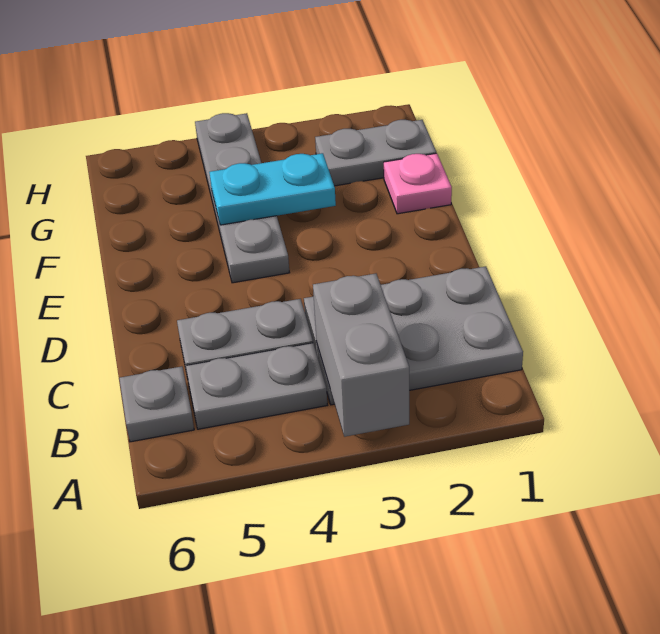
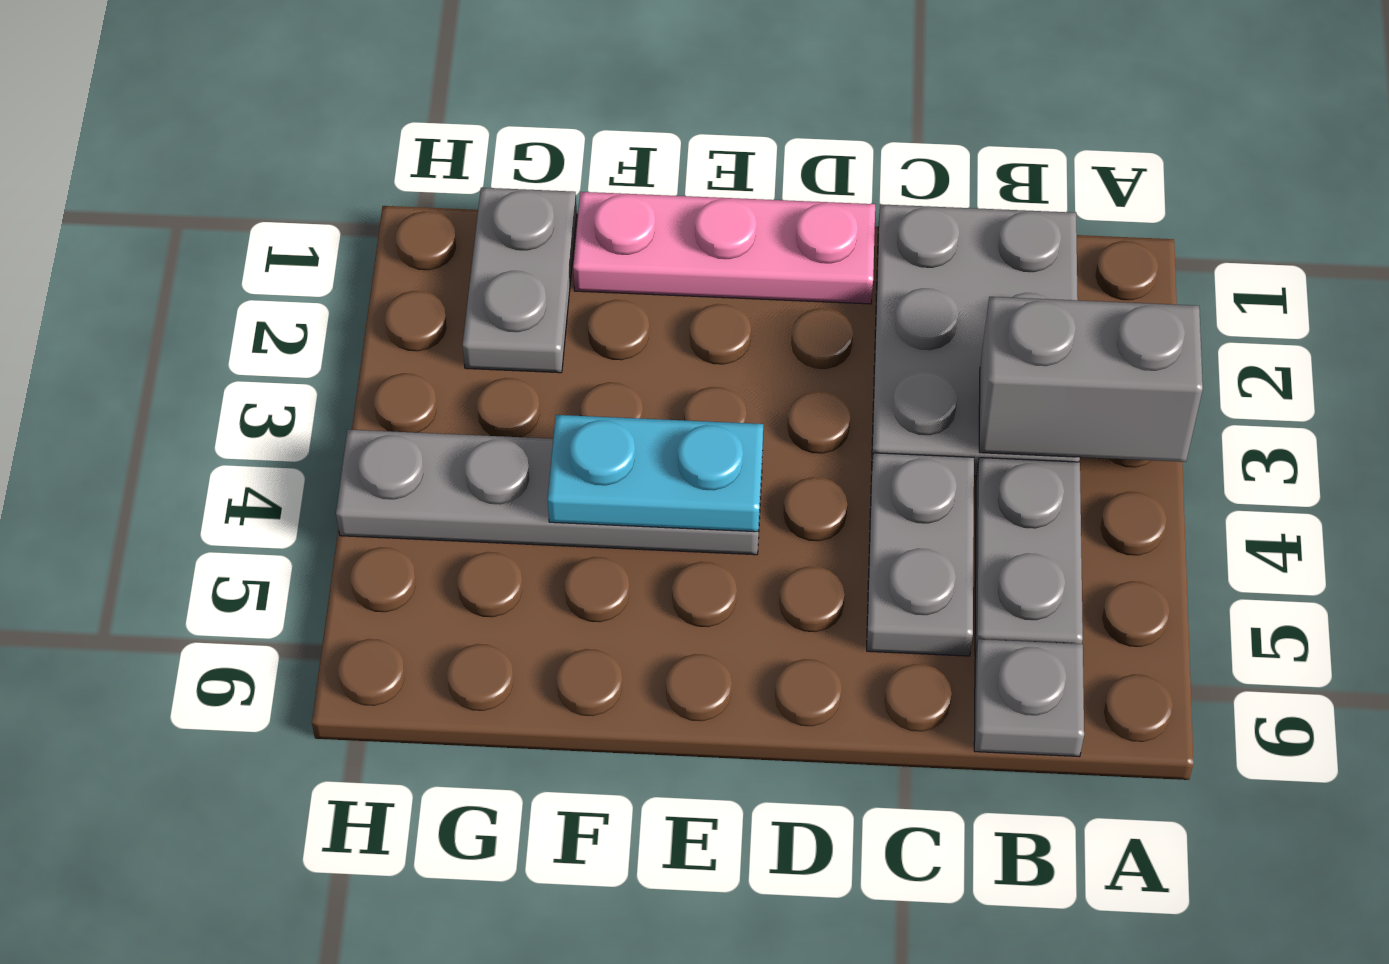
pink plate F1 level 1 -> pink plate D1:F1 level 1
cyan plate F3:F4 level 2 -> cyan plate E4:F4 level 2

